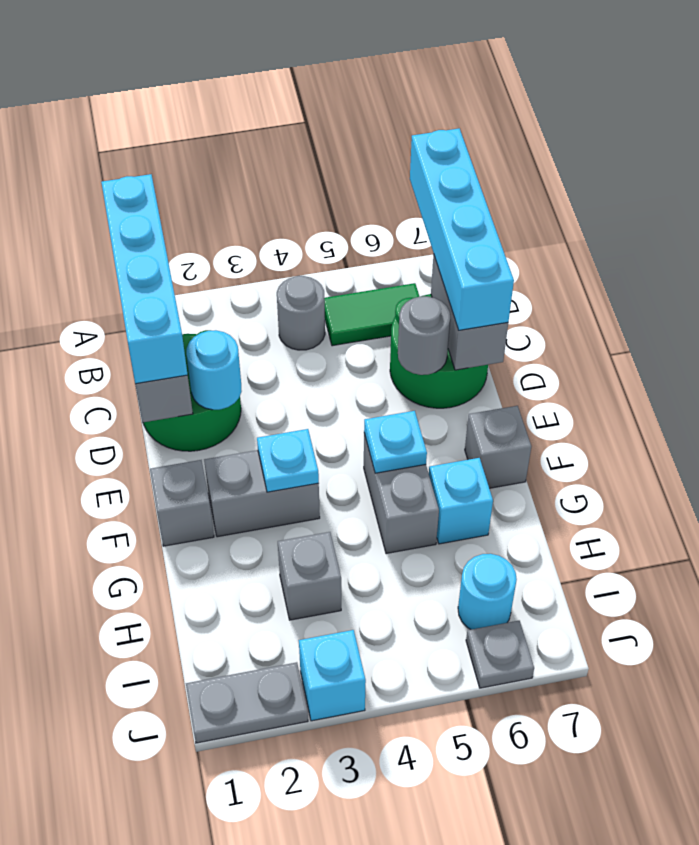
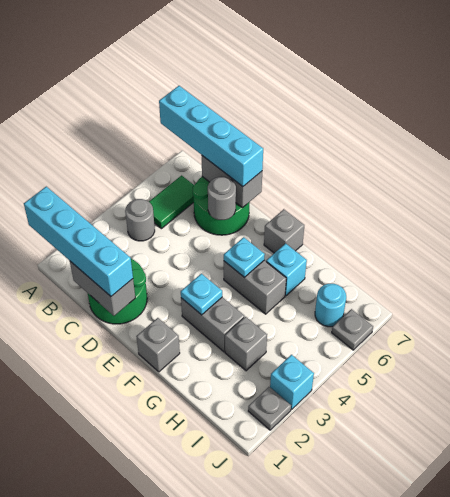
cyan round brick D2 level 2 -> none
grey brick F2:F3 level 1 -> grey brick F3:G3 level 1
grey plate J1:J2 level 1 -> grey plate J2 level 1

